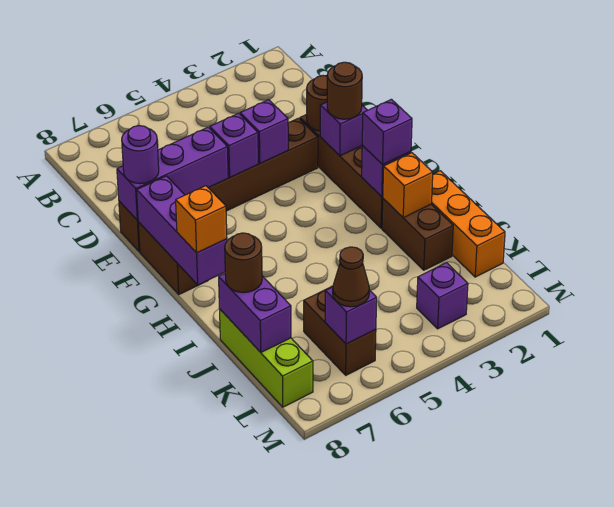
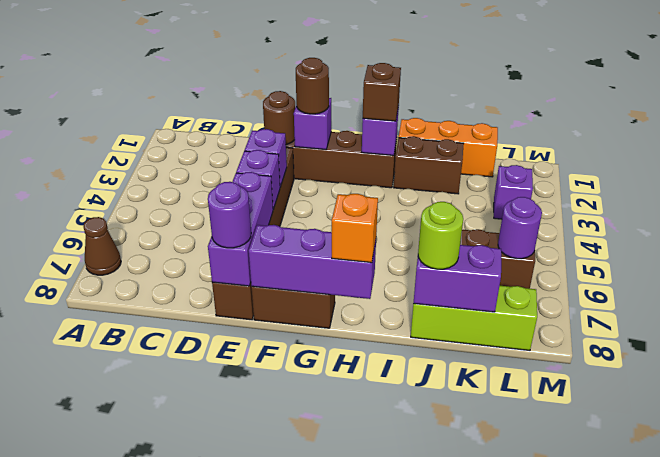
purple brick H2 level 3 -> brown brick H2 level 3
orange brick I2 level 2 -> none
brown round brick J8 level 3 -> lime round brick J8 level 3
purple brick L6 level 2 -> purple round brick L6 level 2
brown cone L6 level 3 -> brown cone A7 level 1

